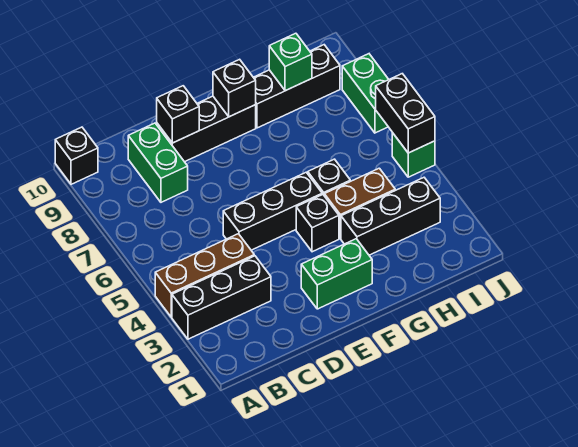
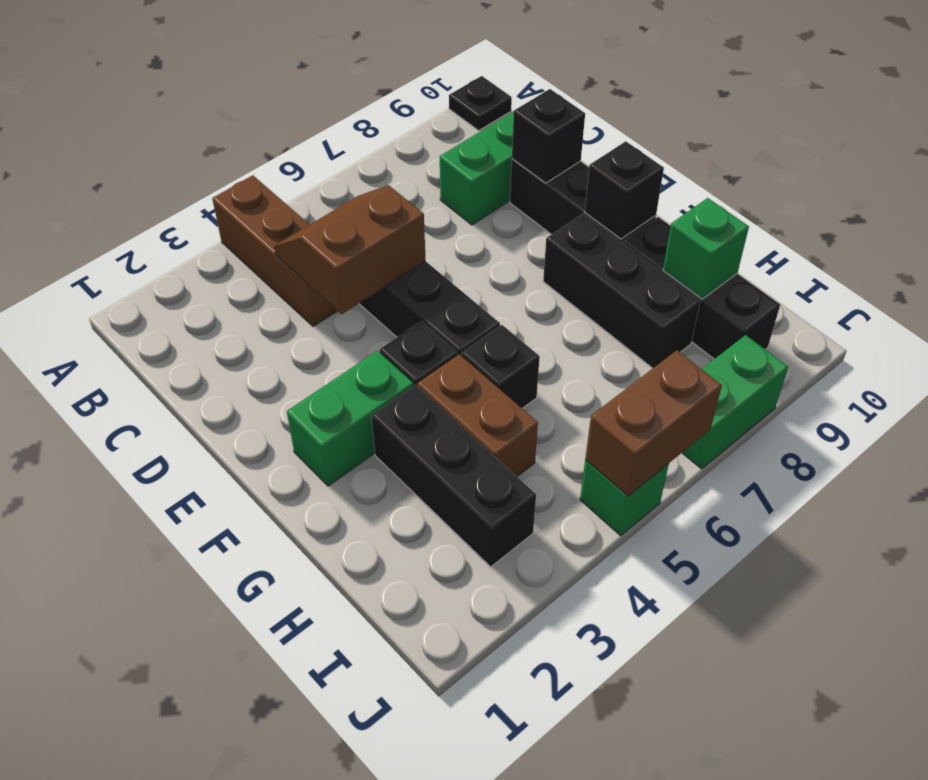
black brick A3:C3 level 1 -> black brick F8:H8 level 1
black brick A10 level 1 -> black plate A10 level 1
none -> brown slope C4:D5 level 2 top D
green brick E2:F2 level 1 -> green brick F2:F3 level 1
black brick J5:J6 level 2 -> brown brick J5:J6 level 2

